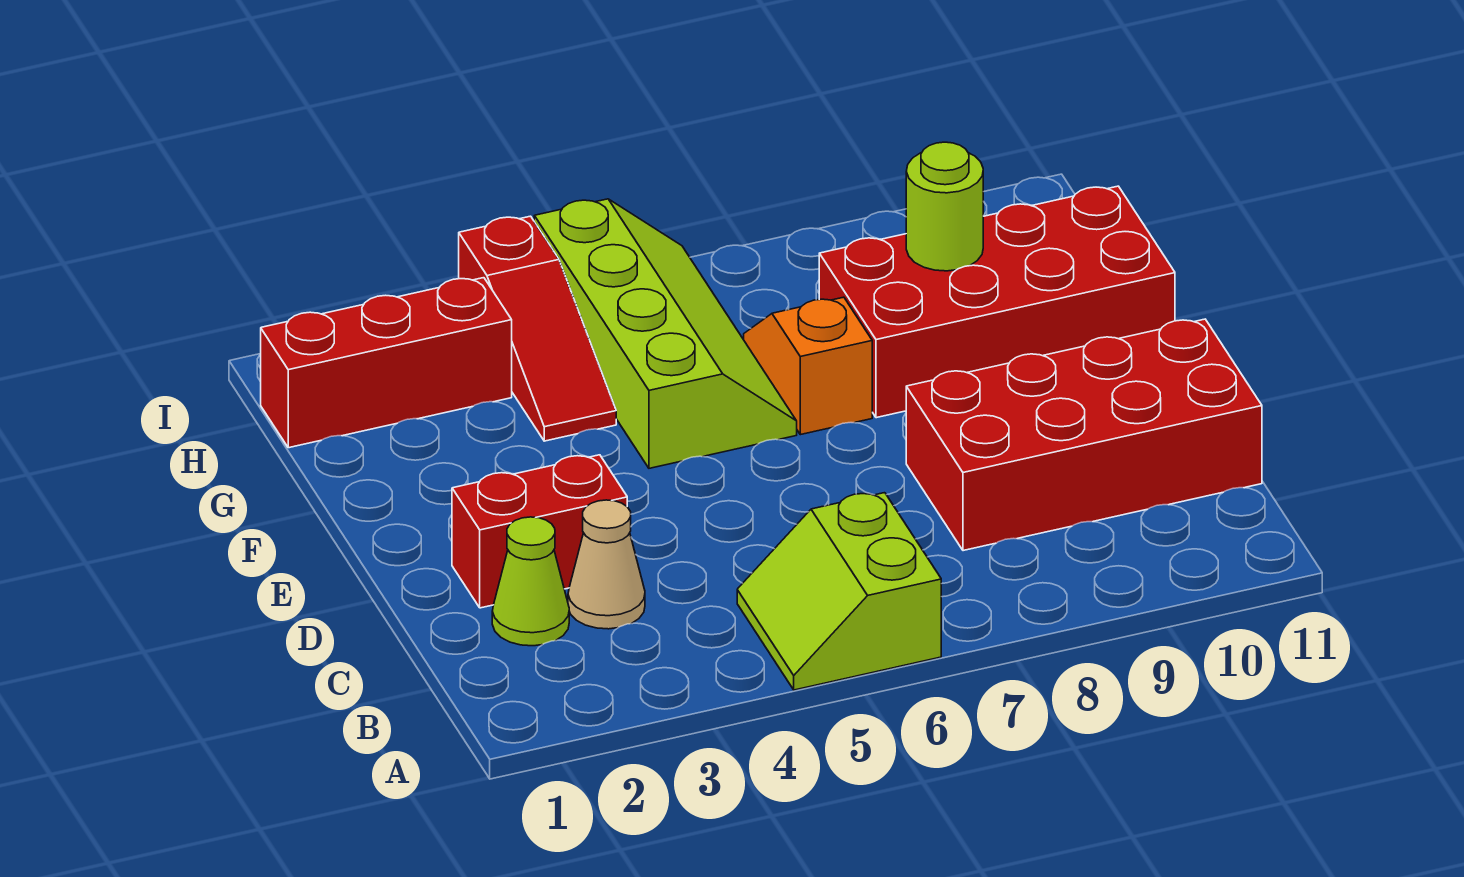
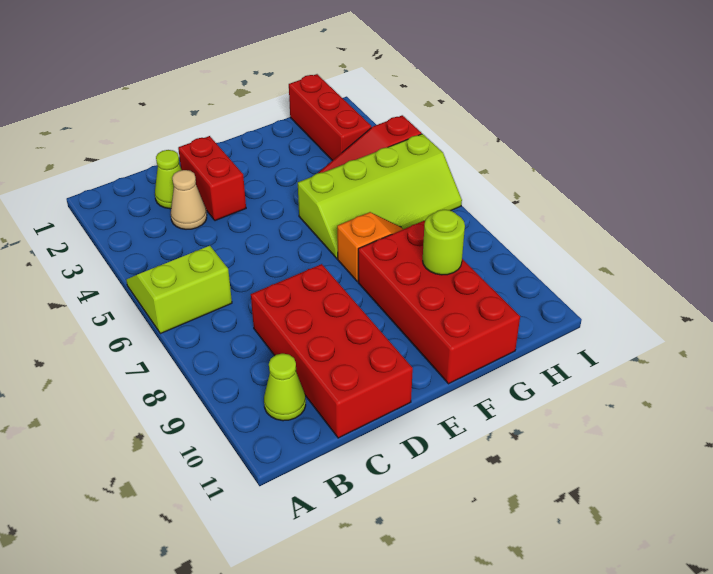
none -> lime cone B10 level 1

